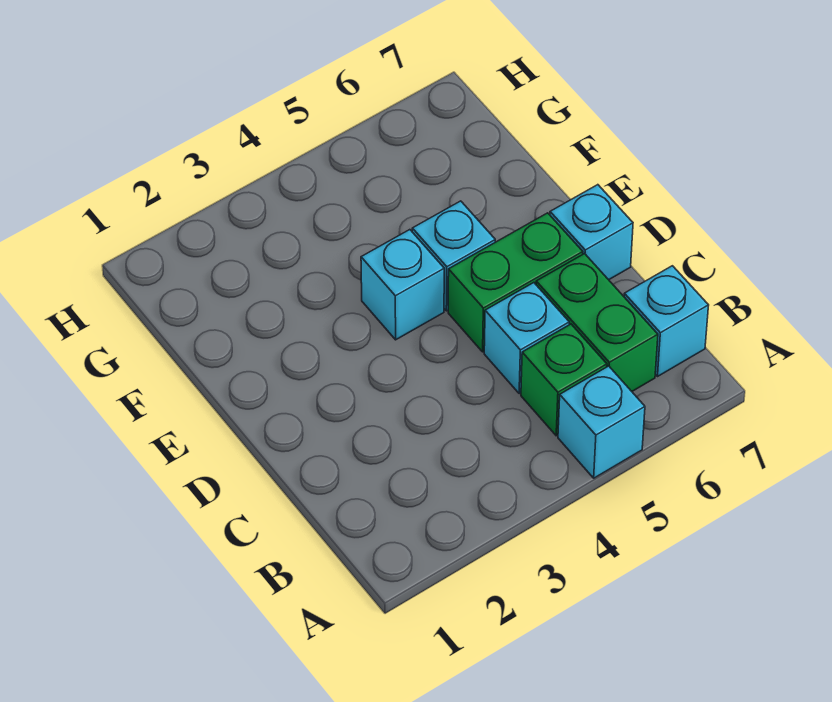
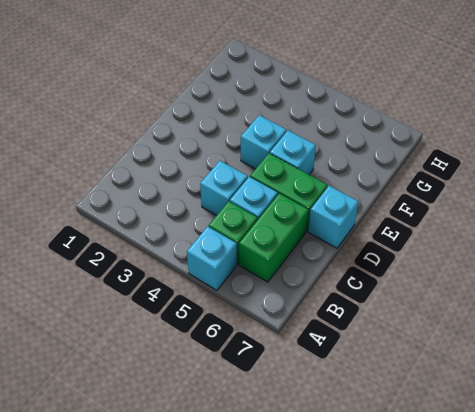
cyan brick B7 level 1 -> cyan brick C4 level 1

